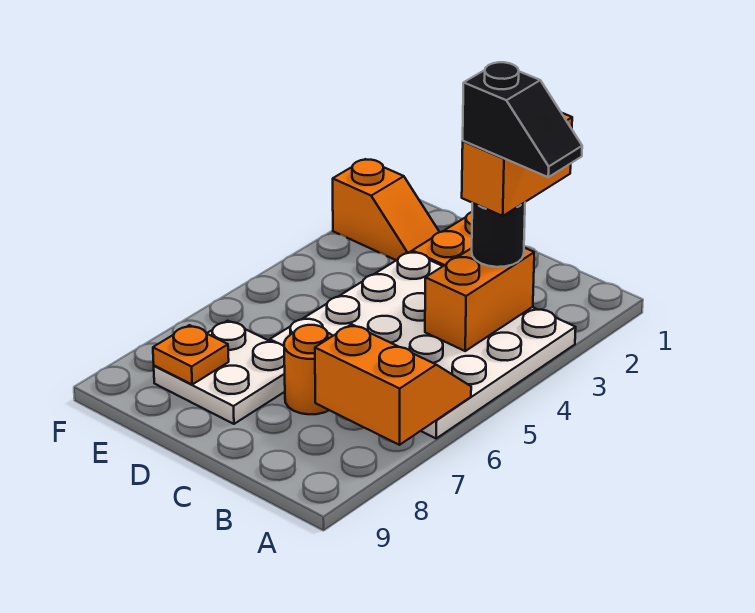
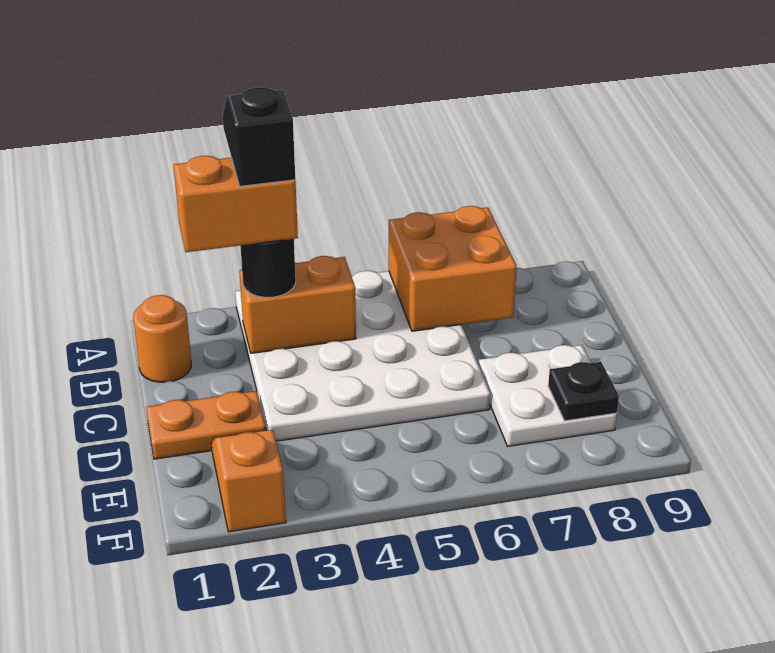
orange slope A6:B7 level 2 top 7 -> orange brick A6:B7 level 2
orange round brick C7 level 1 -> orange round brick B1 level 1
orange plate E8 level 2 -> black plate E8 level 2

